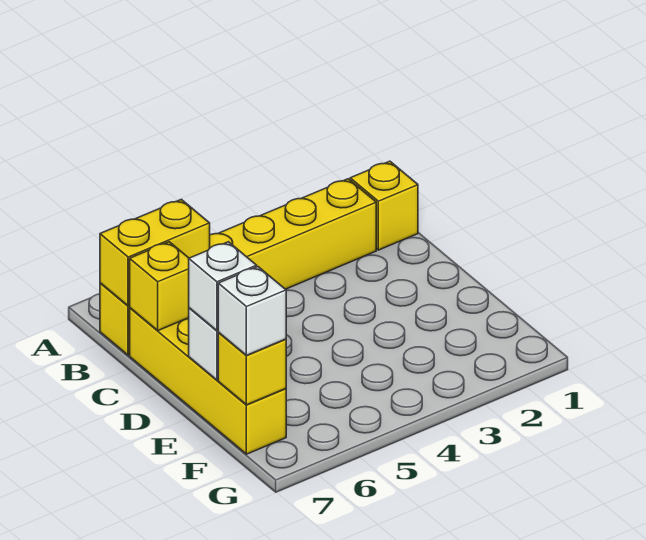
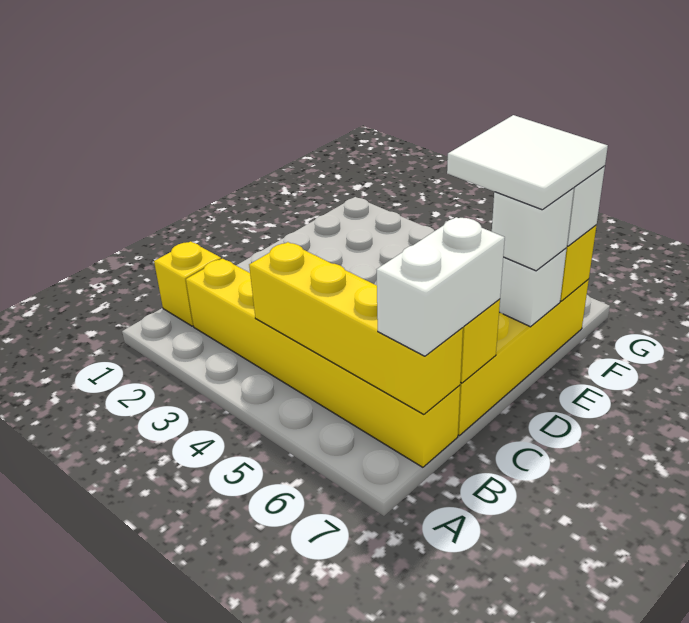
yellow brick B6:B7 level 2 -> yellow brick B4:B7 level 2
none -> white brick B7:C7 level 3
none -> white tile E6:F7 level 4

